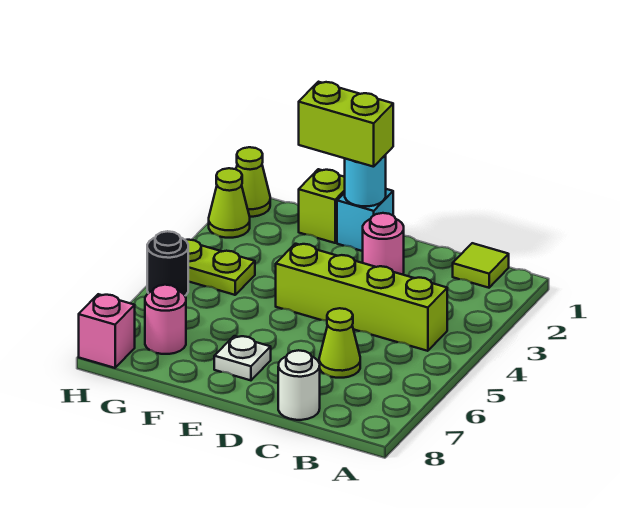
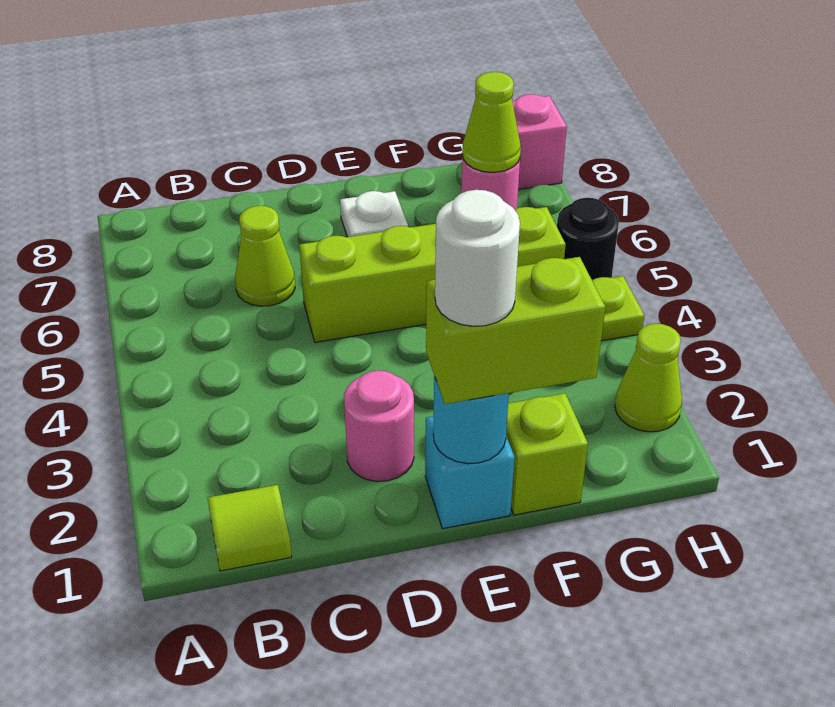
lime brick B4:E4 level 1 -> lime brick D5:G5 level 1
white round brick C8 level 1 -> white round brick E1 level 4
lime cone H1 level 1 -> lime cone G7 level 2

